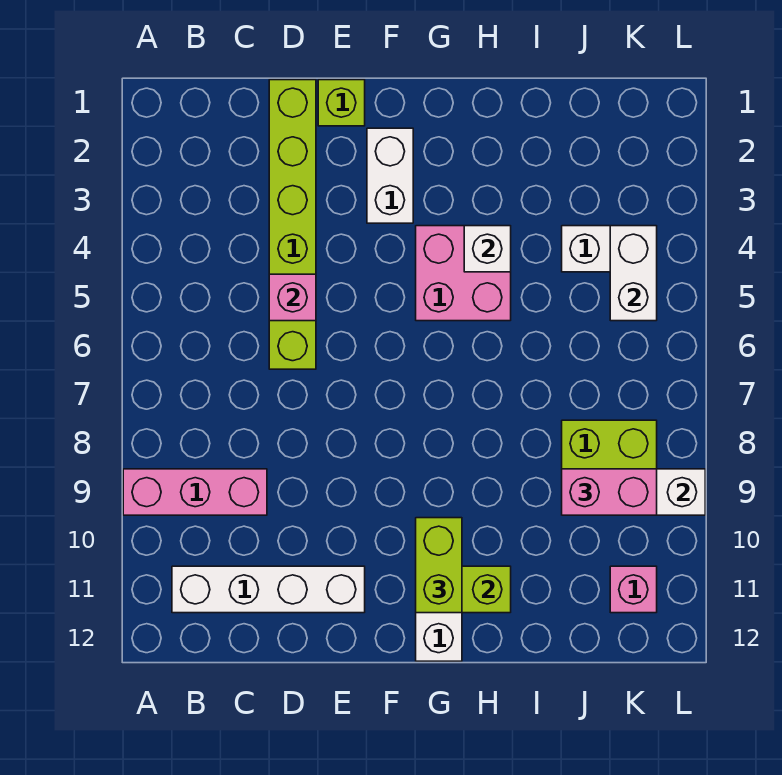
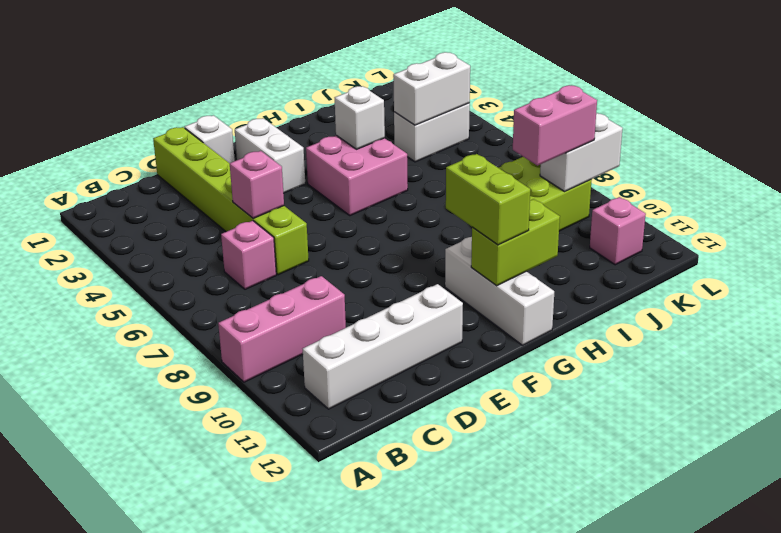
none -> pink brick C6 level 1
lime brick E1 level 1 -> white brick E1 level 1
white brick K4:K5 level 2 -> white brick J4:K4 level 2

